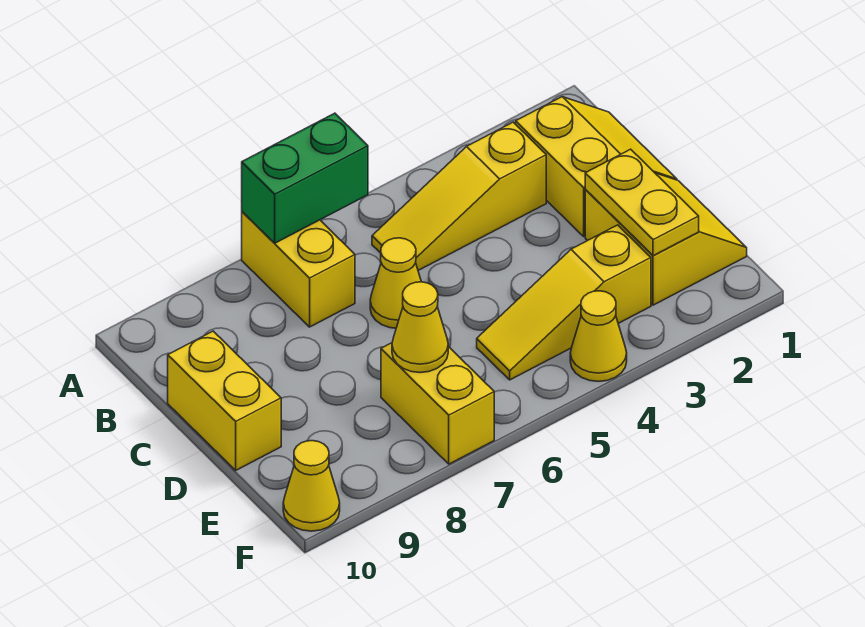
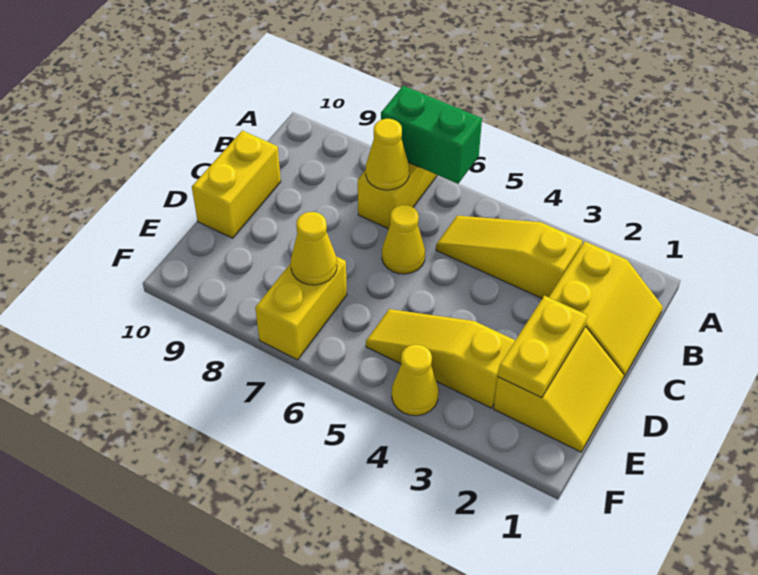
yellow cone F10 level 1 -> yellow cone B7 level 2

